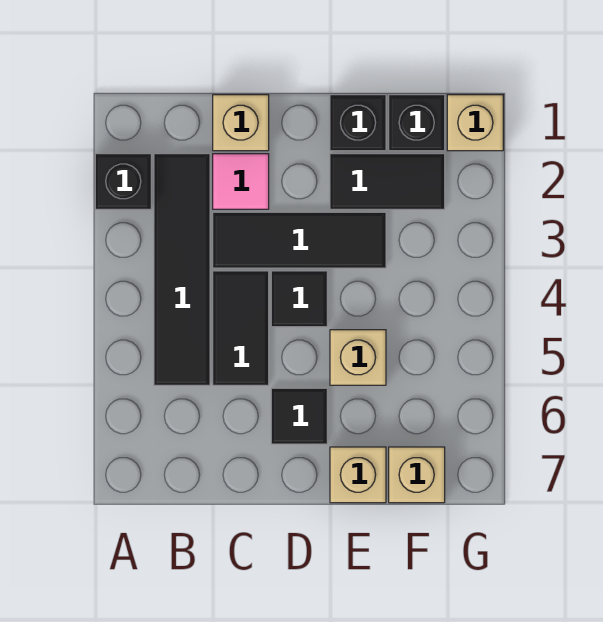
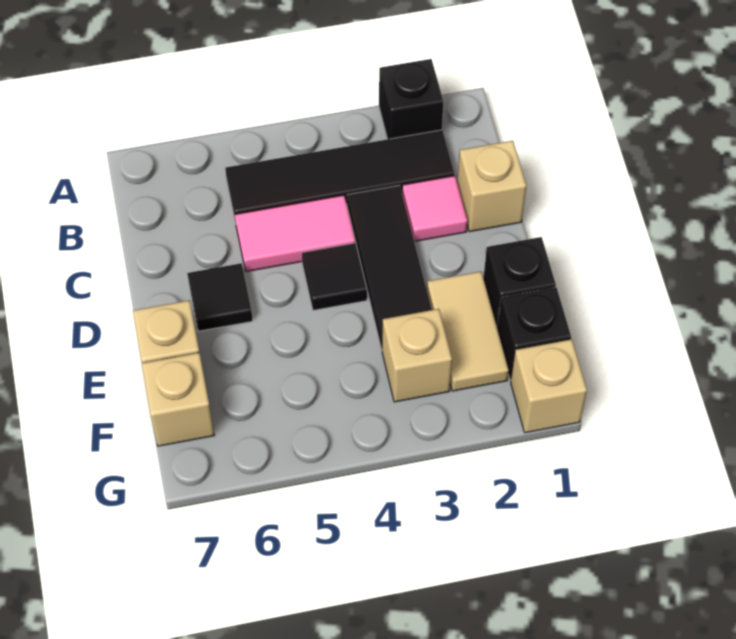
black tile C4:C5 level 1 -> pink tile C4:C5 level 1
black tile E2:F2 level 1 -> tan tile E2:F2 level 1
tan brick E5 level 1 -> tan brick F3 level 1

